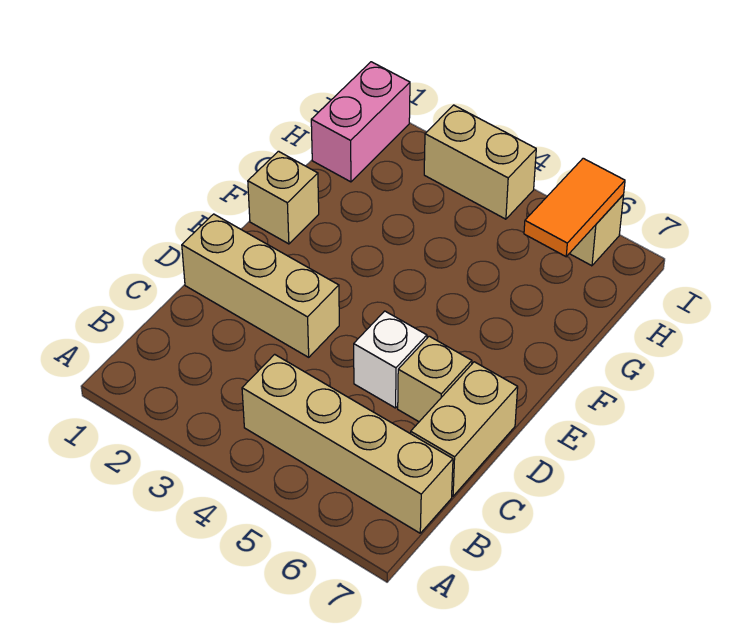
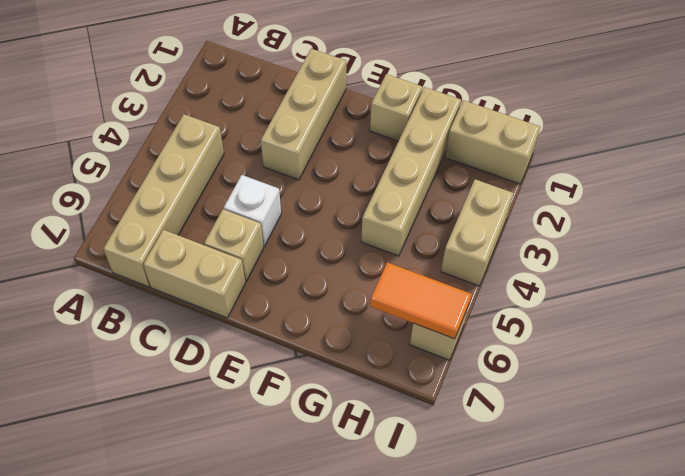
none -> tan brick G1:G4 level 1
pink brick H1:I1 level 1 -> tan brick H1:I1 level 1

